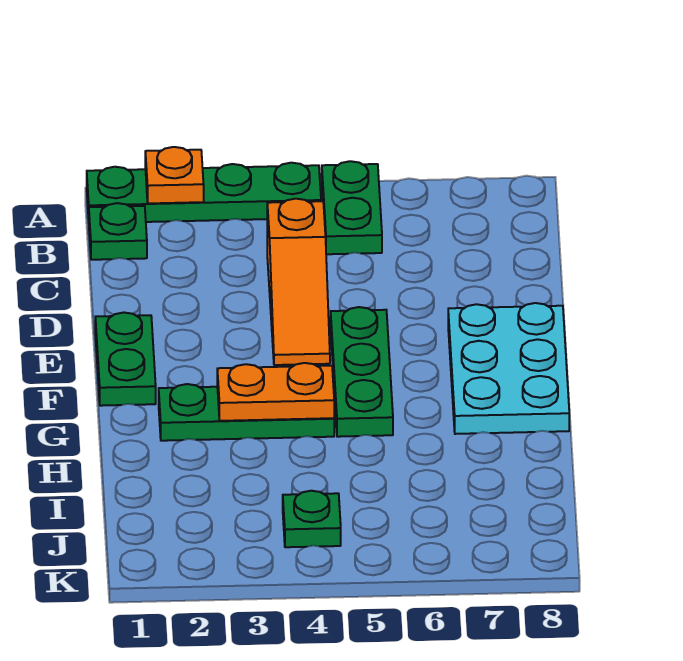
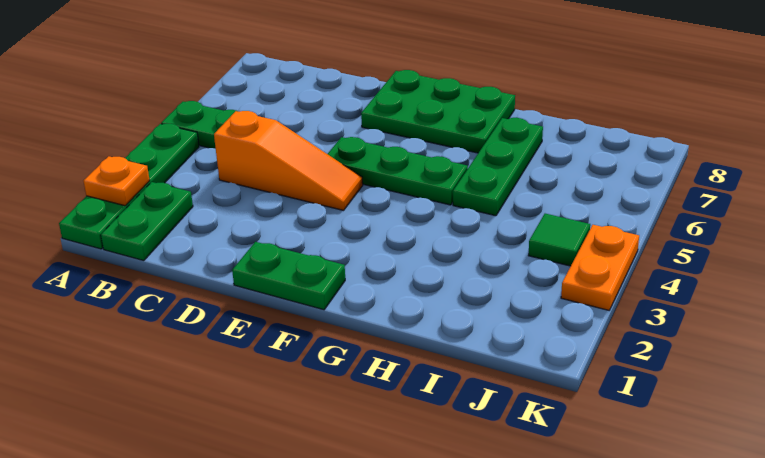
green plate B1 level 1 -> green plate B1:B2 level 1
cyan plate E7:G8 level 1 -> green plate E7:G8 level 1
green plate G2:G4 level 1 -> green plate H5:H7 level 1
orange plate G3:G4 level 2 -> orange plate K3:K4 level 1
green plate J4 level 1 -> green tile J4 level 1

